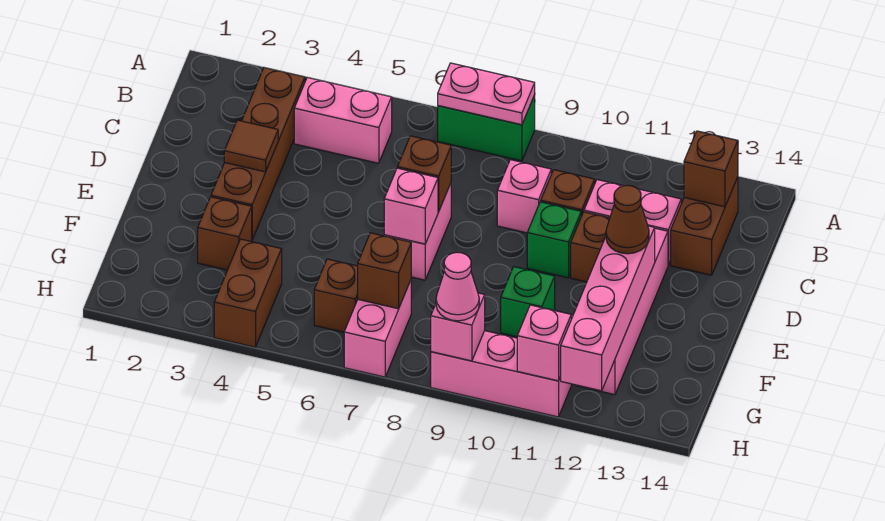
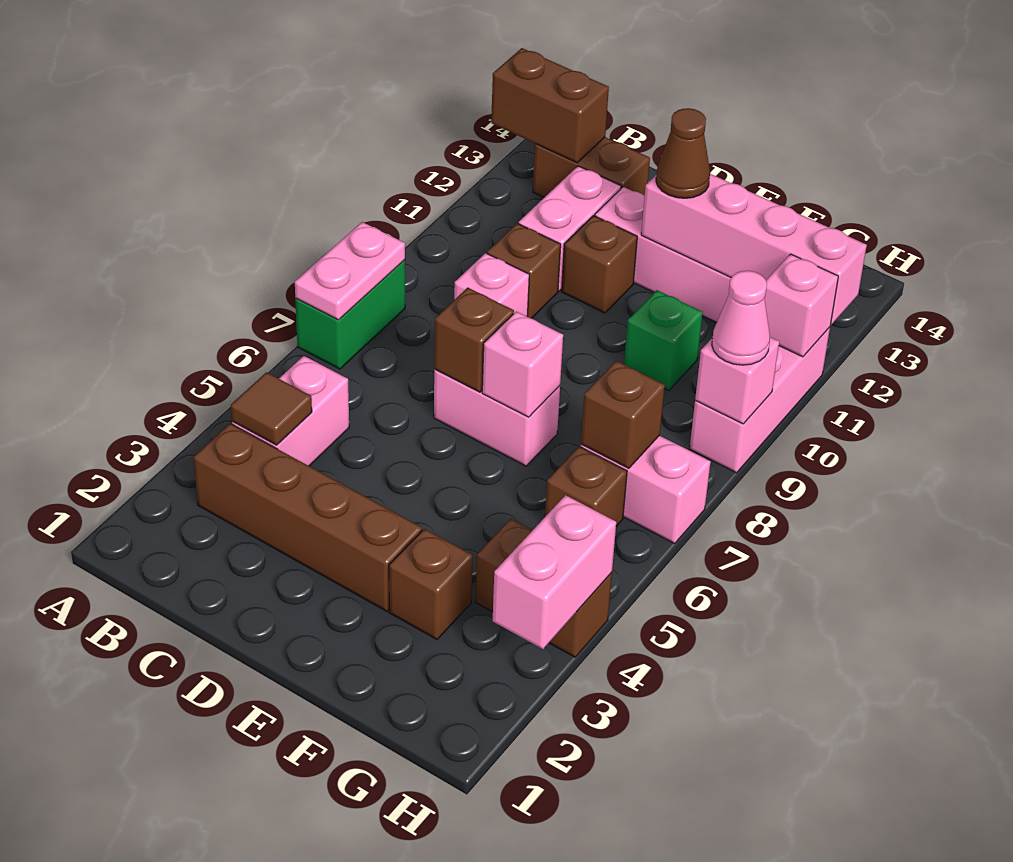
brown brick B13 level 2 -> brown brick A13:B13 level 2
brown tile D3 level 2 -> brown tile B4 level 2
green brick D10 level 1 -> none
none -> pink brick H3:H4 level 2

